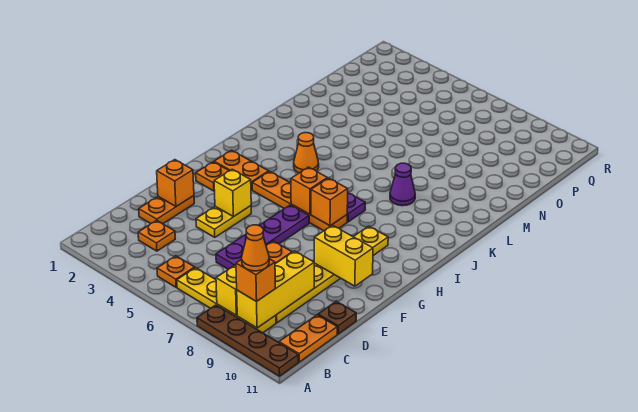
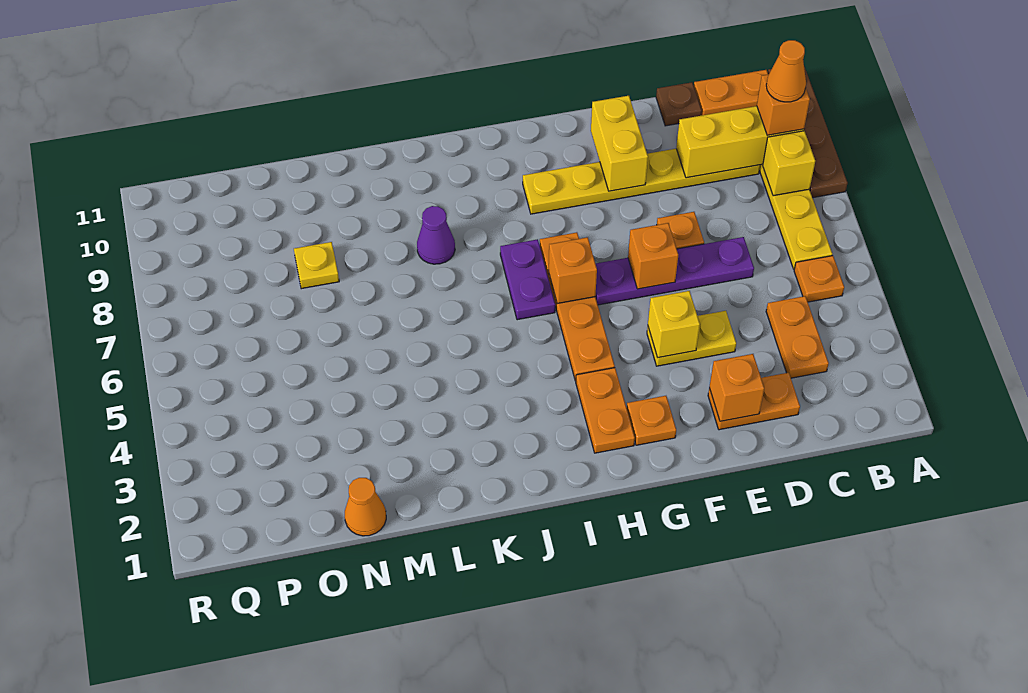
orange plate C3 level 1 -> orange plate C3:C4 level 1
orange brick H7 level 2 -> orange brick F6 level 2
orange cone J4 level 1 -> orange cone N1 level 1
none -> yellow plate N8 level 1

